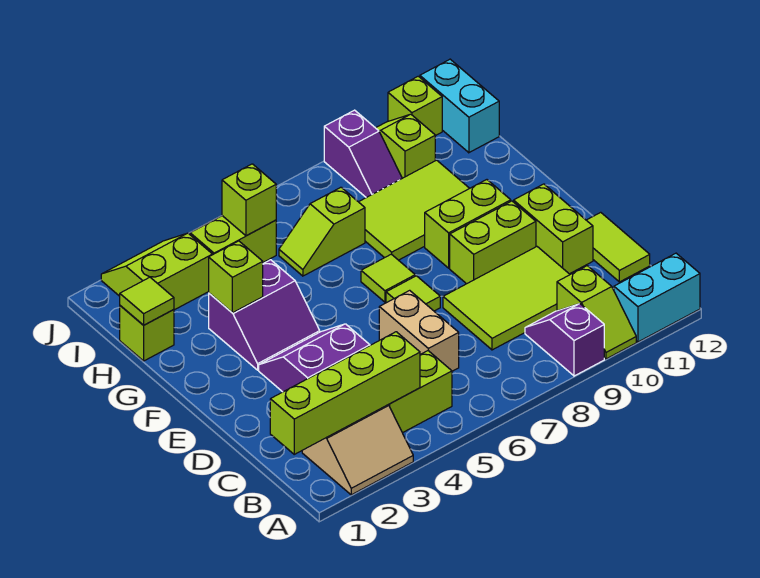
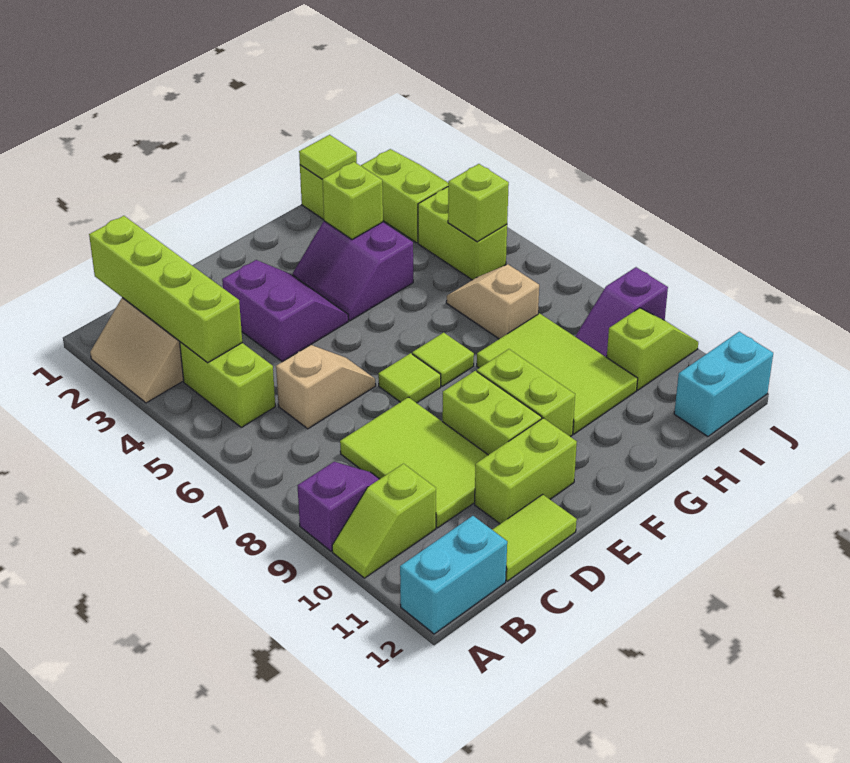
cyan brick A11:A12 level 1 -> cyan brick A12:B12 level 1
tan brick C6:D6 level 1 -> tan slope C6:D6 level 1 top C
lime slope H6:H7 level 1 top 7 -> tan slope H6:H7 level 1 top 7
lime brick J11 level 1 -> none

